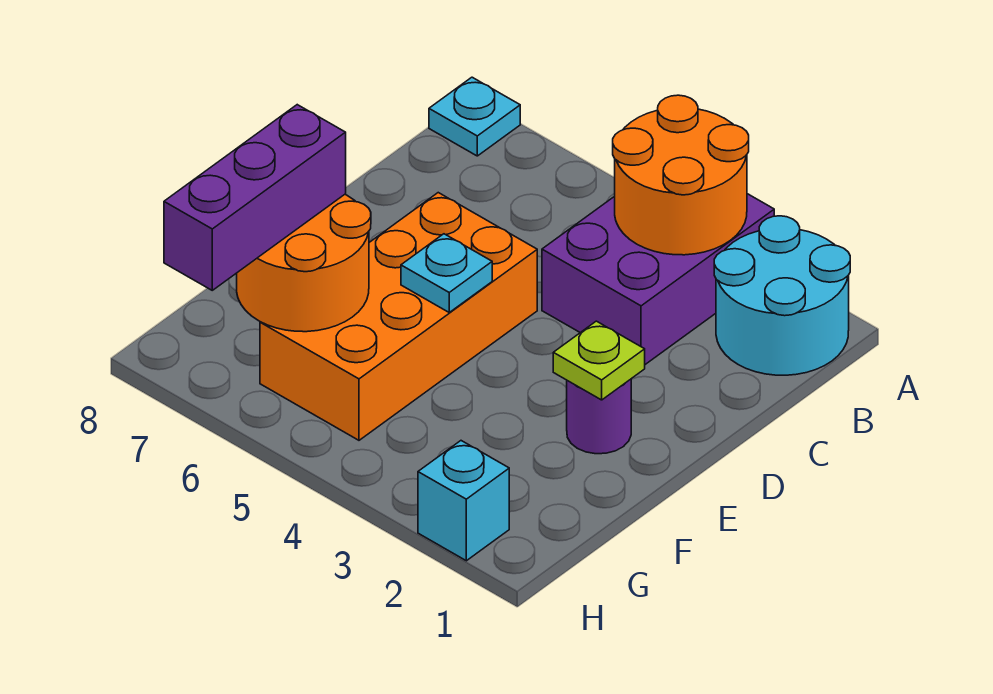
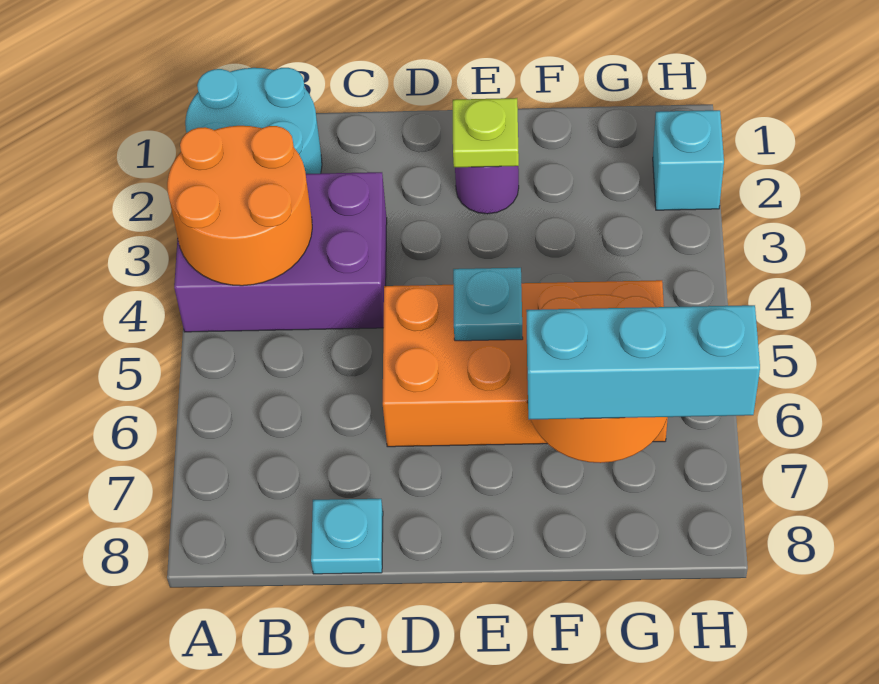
cyan plate A8 level 1 -> cyan plate C8 level 1
purple brick F7:H7 level 3 -> cyan brick F7:H7 level 3

